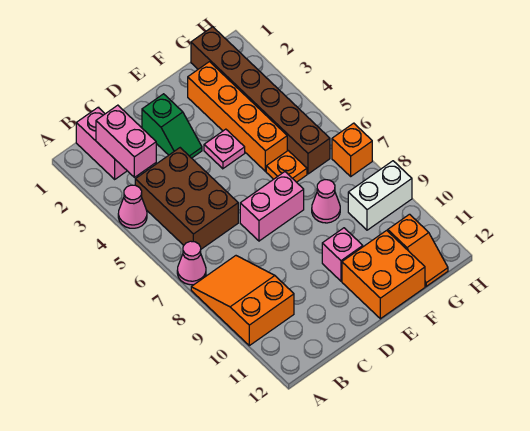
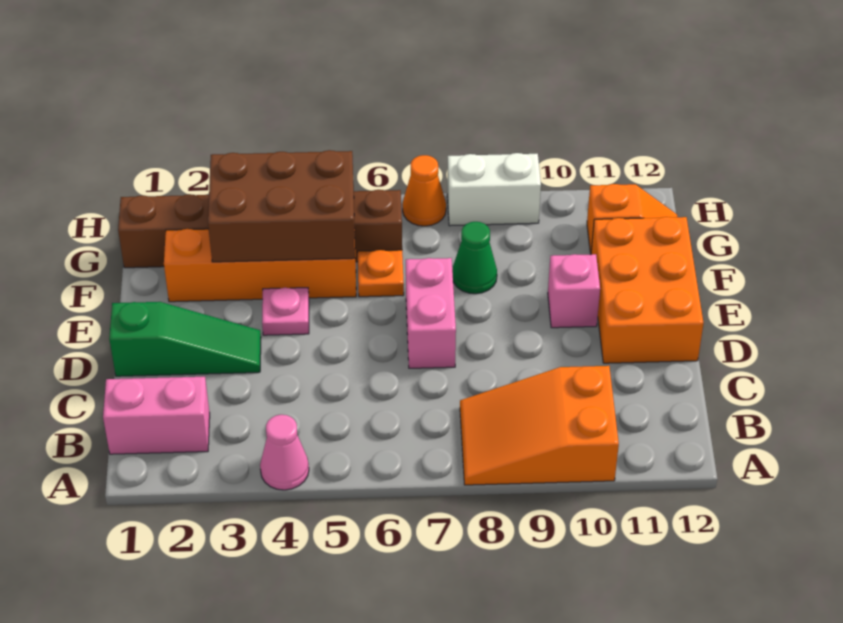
pink cone A7 level 1 -> none
pink brick B2:B3 level 2 -> none
brown brick B4:C6 level 1 -> brown brick F3:G5 level 2
green slope D2:D3 level 1 top 2 -> green slope D1:D3 level 1 top 1
orange brick E11:F12 level 1 -> orange brick D11:F12 level 1
pink cone F8 level 1 -> green cone F8 level 1
white brick G9:H9 level 1 -> white brick H8:H9 level 1
orange brick H7 level 1 -> orange cone H7 level 1

